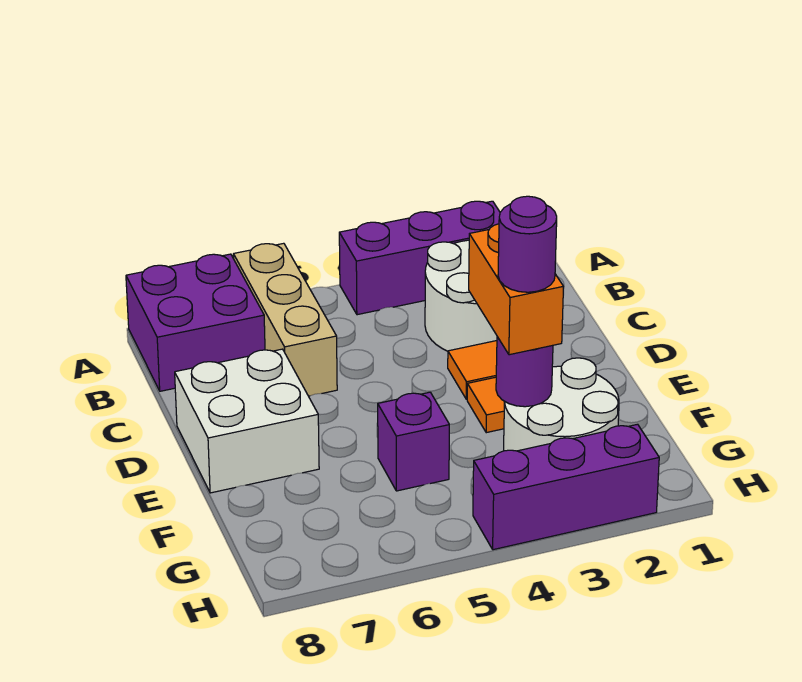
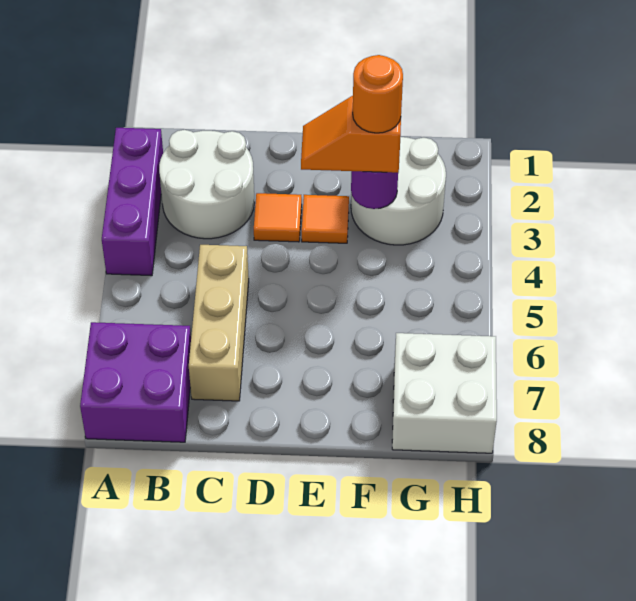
tan brick A6:C6 level 1 -> tan brick C5:C7 level 1
white brick D7:E8 level 1 -> white brick G7:H8 level 1
orange brick E3:F3 level 3 -> orange slope E3:F3 level 3 top F
purple round brick F3 level 4 -> orange round brick F3 level 4
purple brick F5 level 1 -> none
purple brick H2:H4 level 1 -> none

